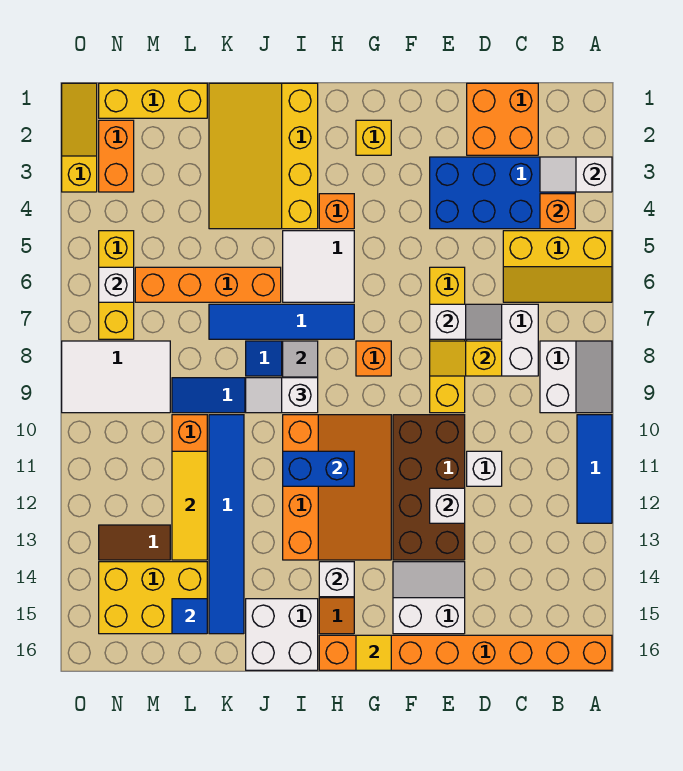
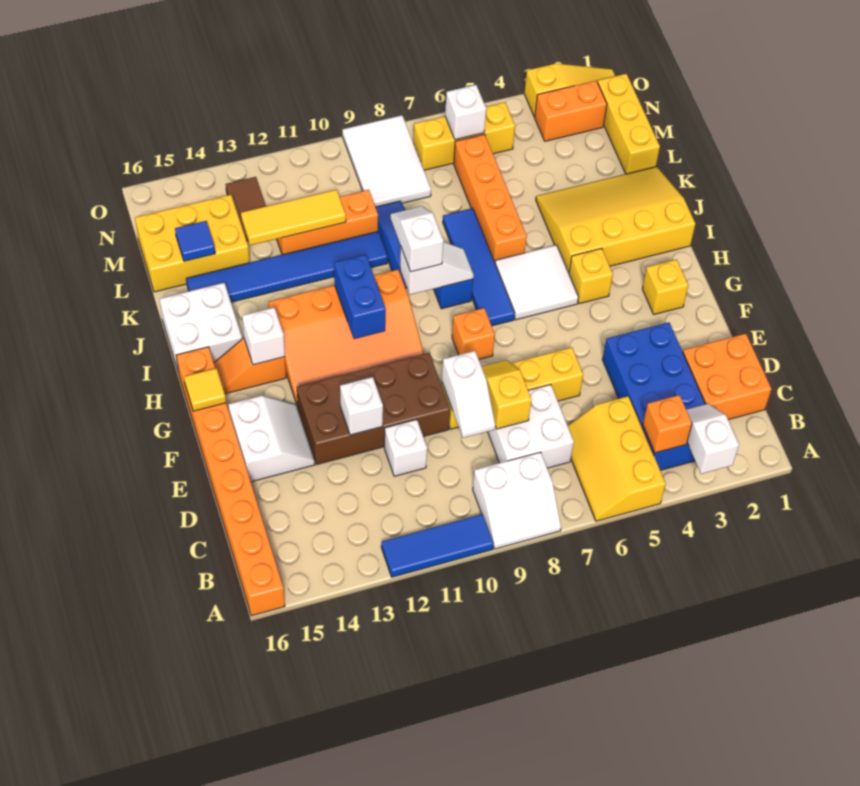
white slope D7:E7 level 2 top E -> white slope D9:E9 level 2 top E
orange brick H4 level 1 -> yellow brick H4 level 1
yellow brick L14:N15 level 1 -> yellow brick L14:M16 level 1

